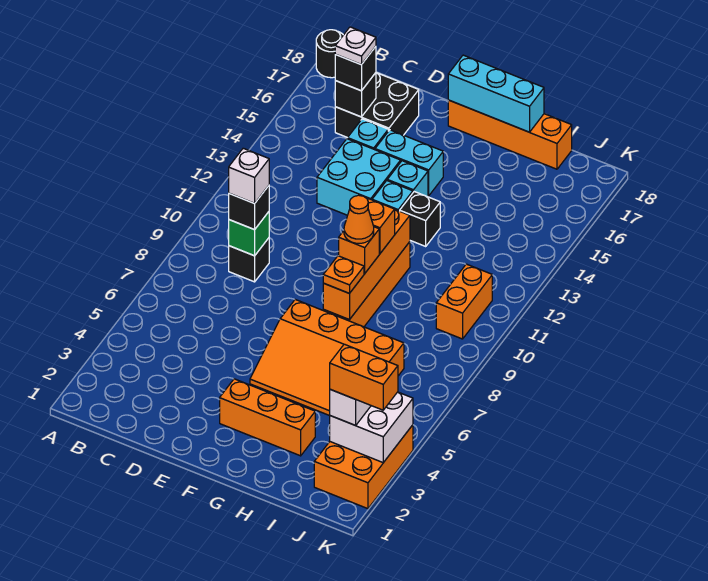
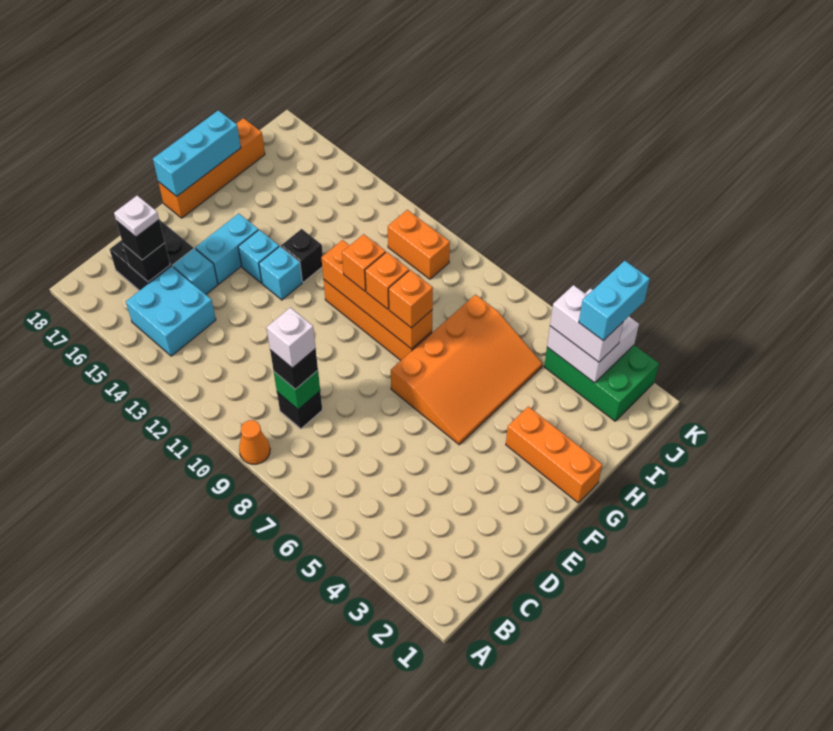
black round brick A18 level 1 -> none
cyan brick D13:E14 level 1 -> cyan brick B14:C15 level 1
orange brick F3:H3 level 1 -> orange brick G1:G3 level 1
orange plate G8 level 3 -> orange brick G8 level 3
orange cone G9 level 4 -> orange cone A9 level 1
orange brick J2:K4 level 1 -> green brick J2:K4 level 1
orange brick J3:K3 level 4 -> cyan brick J3:K3 level 4

